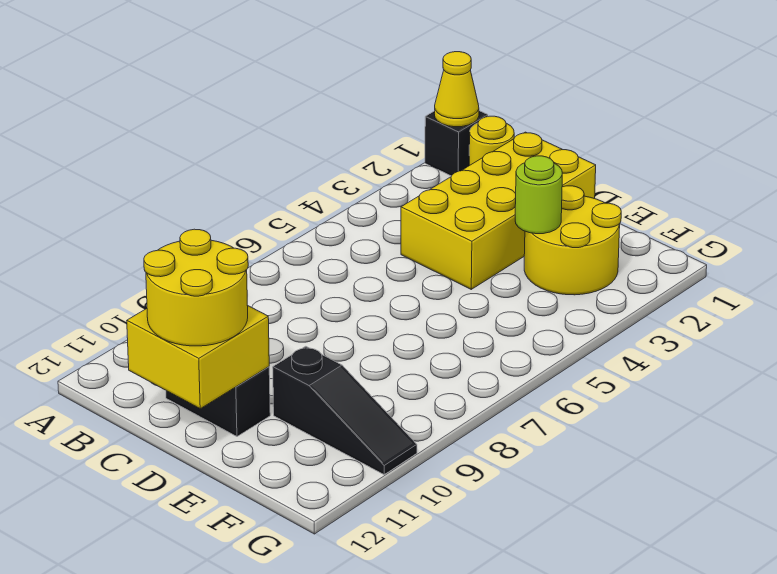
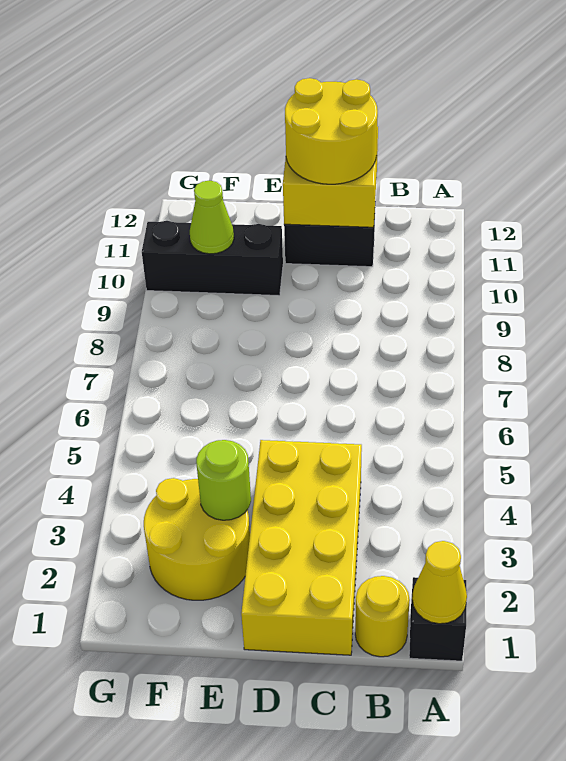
black slope E10:G10 level 1 top E -> black brick E10:G10 level 1
none -> lime cone F10 level 2

